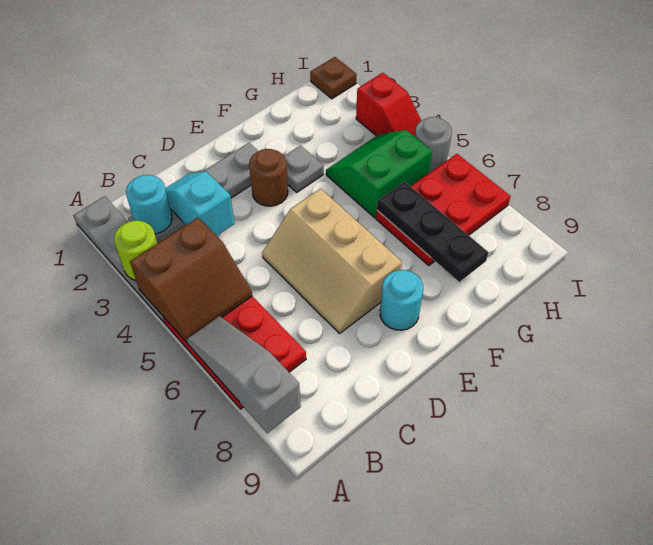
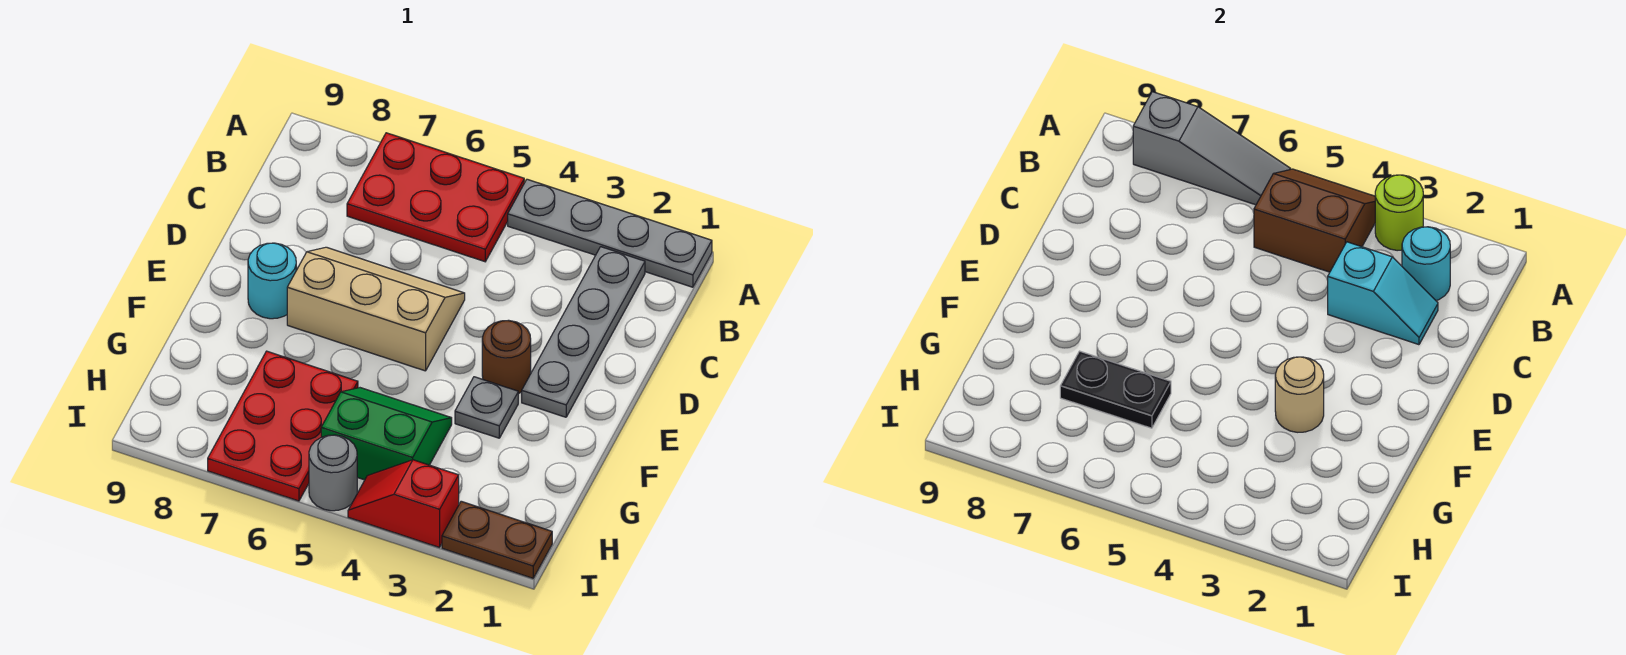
brown slope A4:B5 level 2 top 4 -> brown slope A4:B5 level 2 top B
none -> tan round brick F3 level 2
green slope G4:H5 level 1 top 5 -> green slope G4:H5 level 1 top H
black plate G6:G8 level 2 -> black plate G6:G7 level 2
brown plate I1 level 1 -> brown plate I1:I2 level 1

